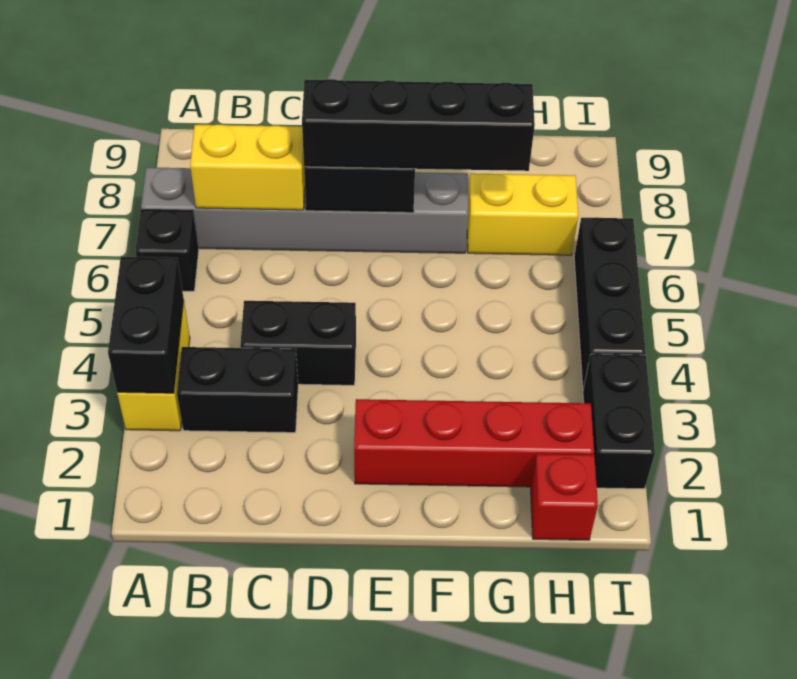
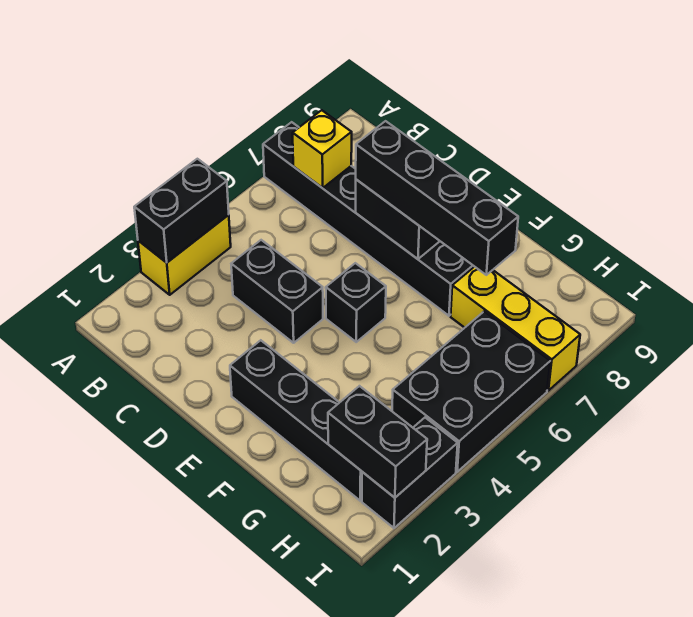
black brick A6 level 1 -> black brick E5 level 1
grey brick A7:F7 level 1 -> black brick A7:F7 level 1
black brick B3:C3 level 1 -> black brick H2:I2 level 2
yellow brick B7:C7 level 2 -> yellow brick B7 level 2
red brick E2:H2 level 1 -> black brick E2:H2 level 1
yellow brick G7:H7 level 1 -> yellow brick G7:I7 level 1
red brick H1 level 1 -> none
black brick I4:I6 level 1 -> black brick H4:I6 level 1

